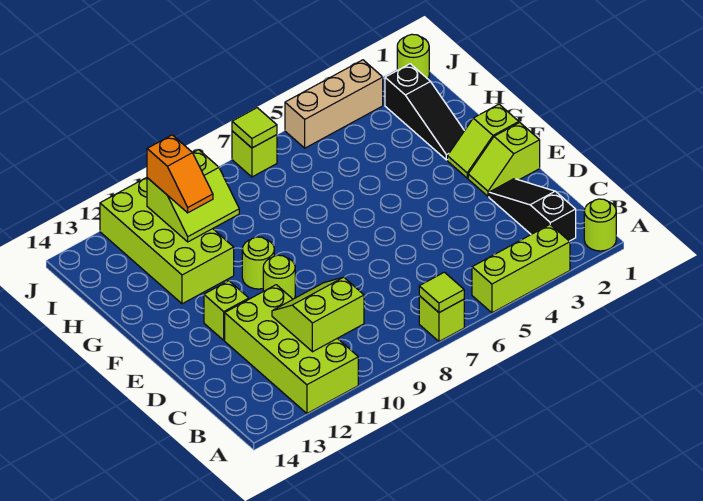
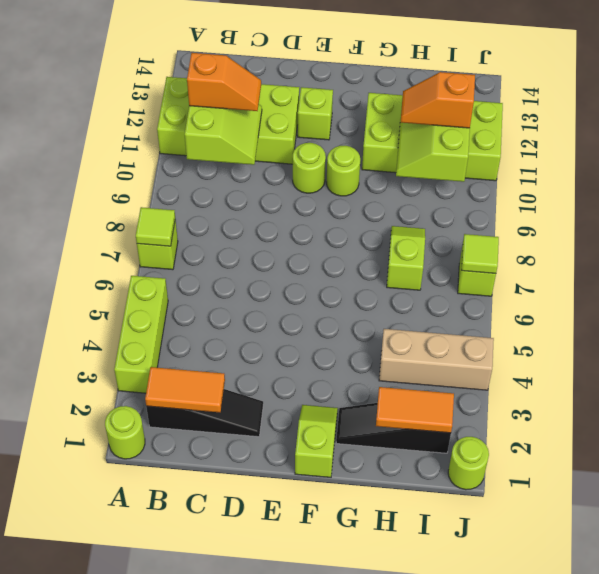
none -> orange tile B2:C2 level 2
none -> orange slope B11:C11 level 3 top B
lime slope E1:E2 level 1 top 1 -> lime slope H7:H8 level 1 top 7
none -> orange tile H2:I2 level 2
tan brick J3:J5 level 1 -> tan brick H4:J4 level 1

